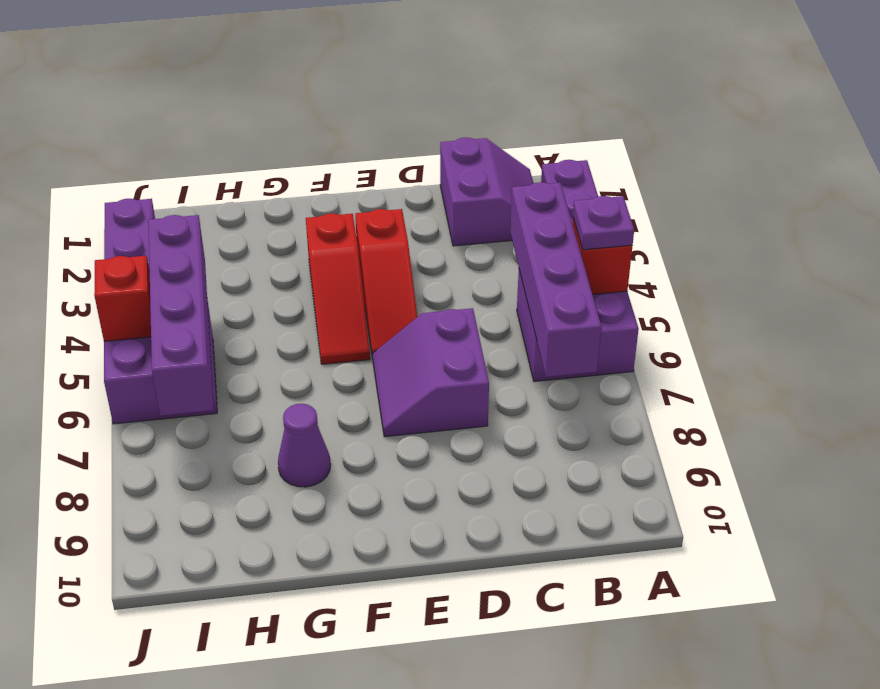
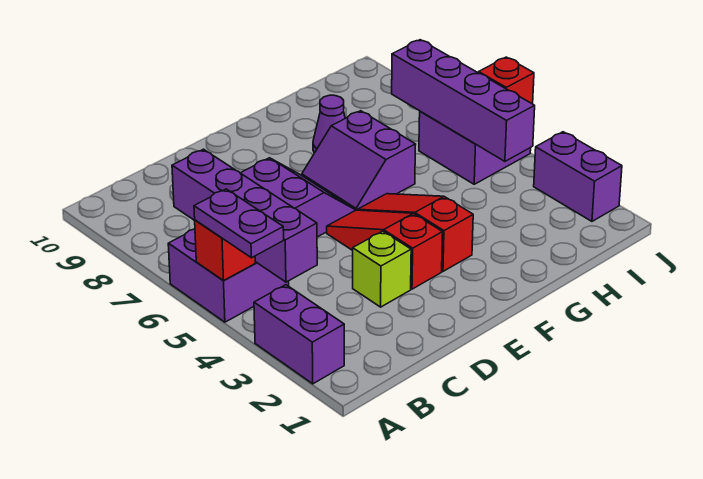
purple plate A5 level 3 -> purple plate A4:A5 level 3
purple slope B1:C2 level 1 top C -> purple slope F6:G7 level 1 top G
none -> lime brick D3 level 1

